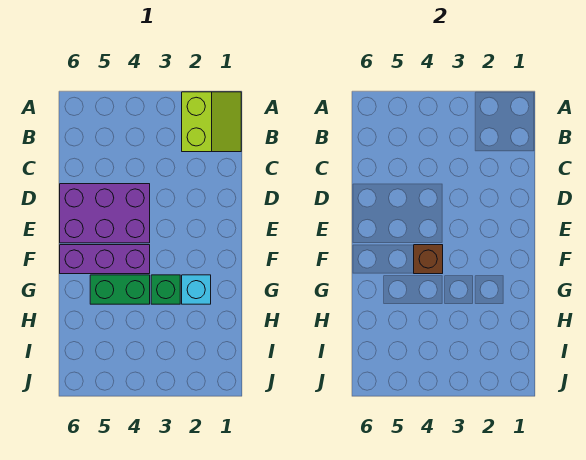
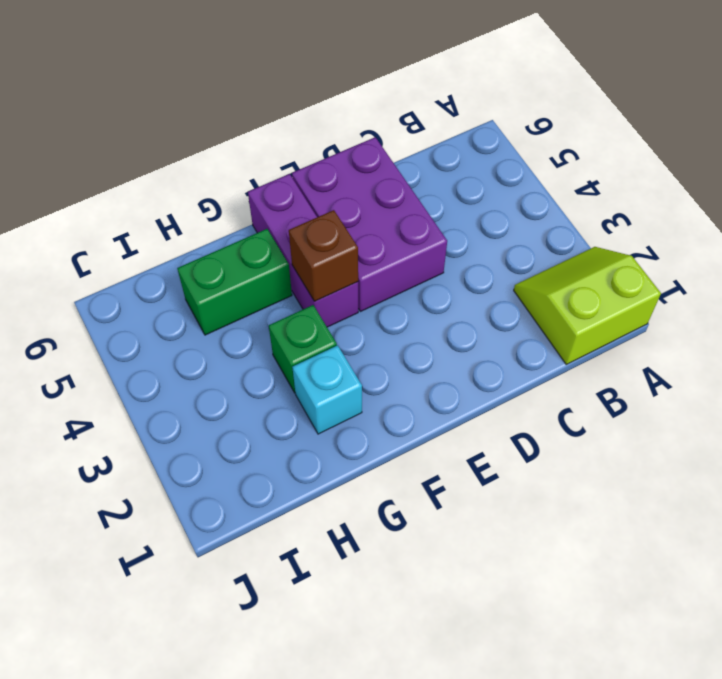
lime slope A1:B2 level 1 top 2 -> lime slope A1:B2 level 1 top 1
green brick G4:G5 level 1 -> green brick G5:H5 level 1

